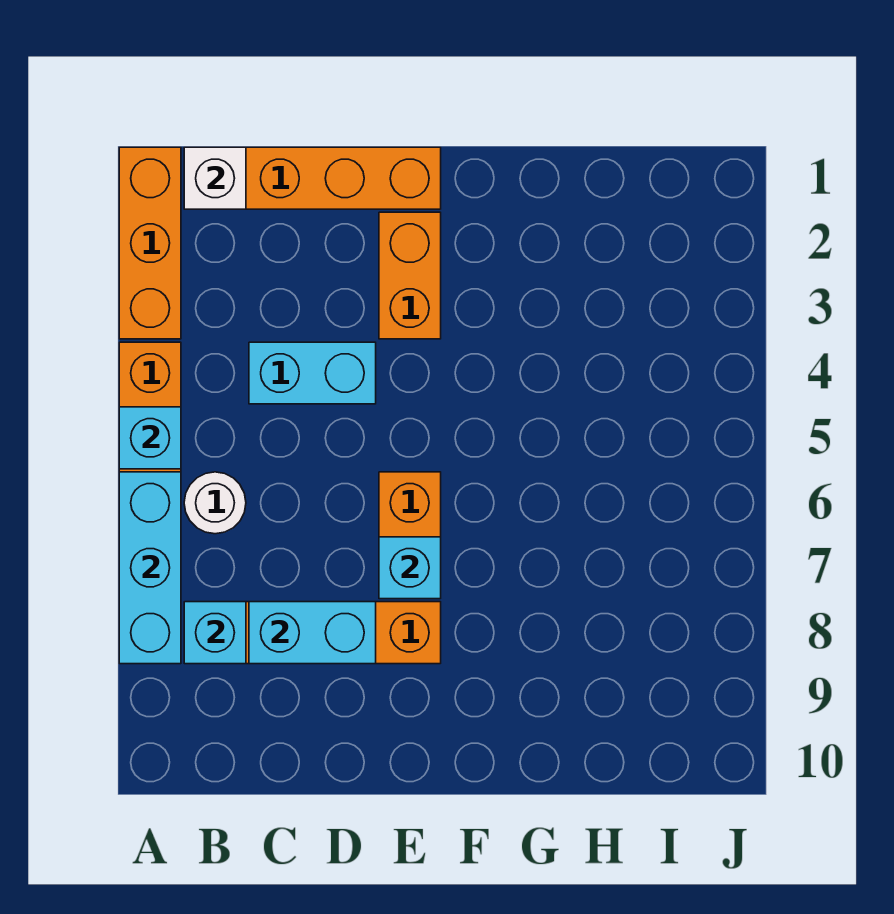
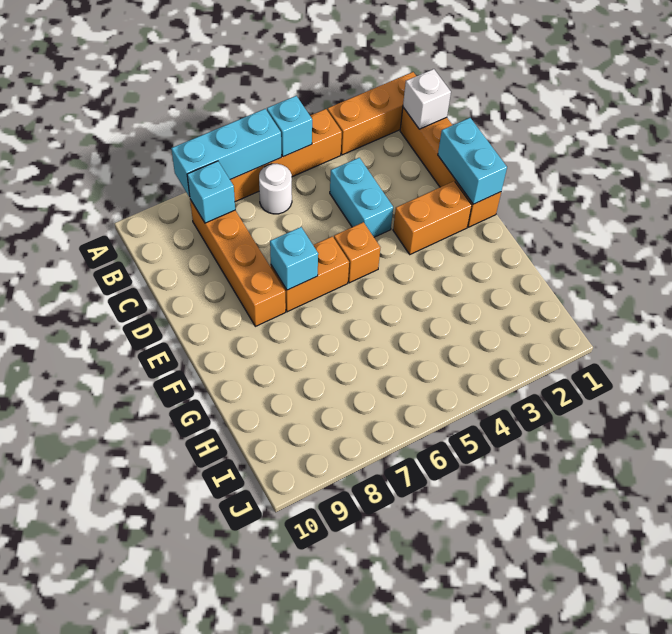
cyan brick C8:D8 level 2 -> cyan brick D1:E1 level 2
none -> orange brick E5 level 1

